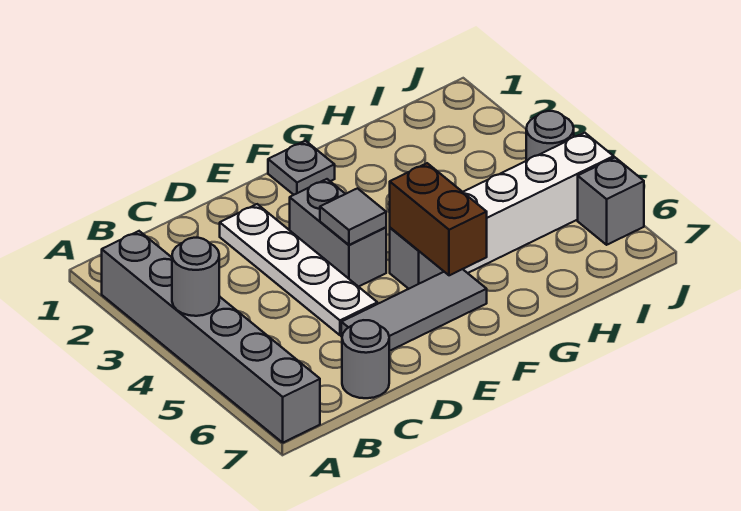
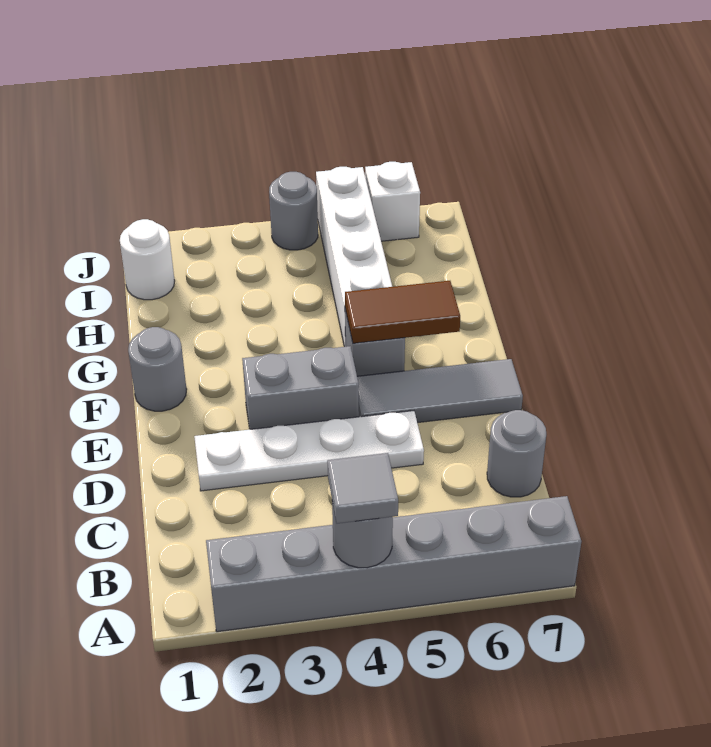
grey tile D6:F6 level 1 -> grey tile E5:E7 level 1
grey tile E4 level 2 -> grey tile A4 level 3
grey plate F1 level 1 -> grey round brick F1 level 1
brown brick F5:F6 level 2 -> brown tile F5:F6 level 2
none -> white round brick I1 level 1
grey brick J6 level 1 -> white brick J6 level 1

